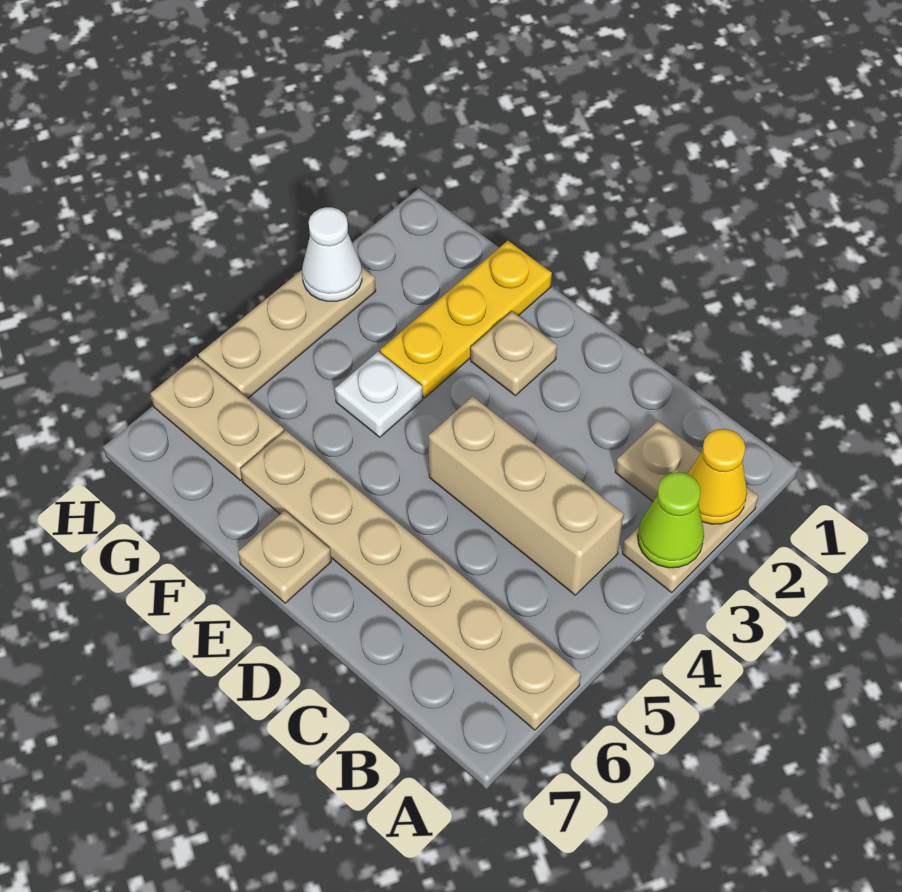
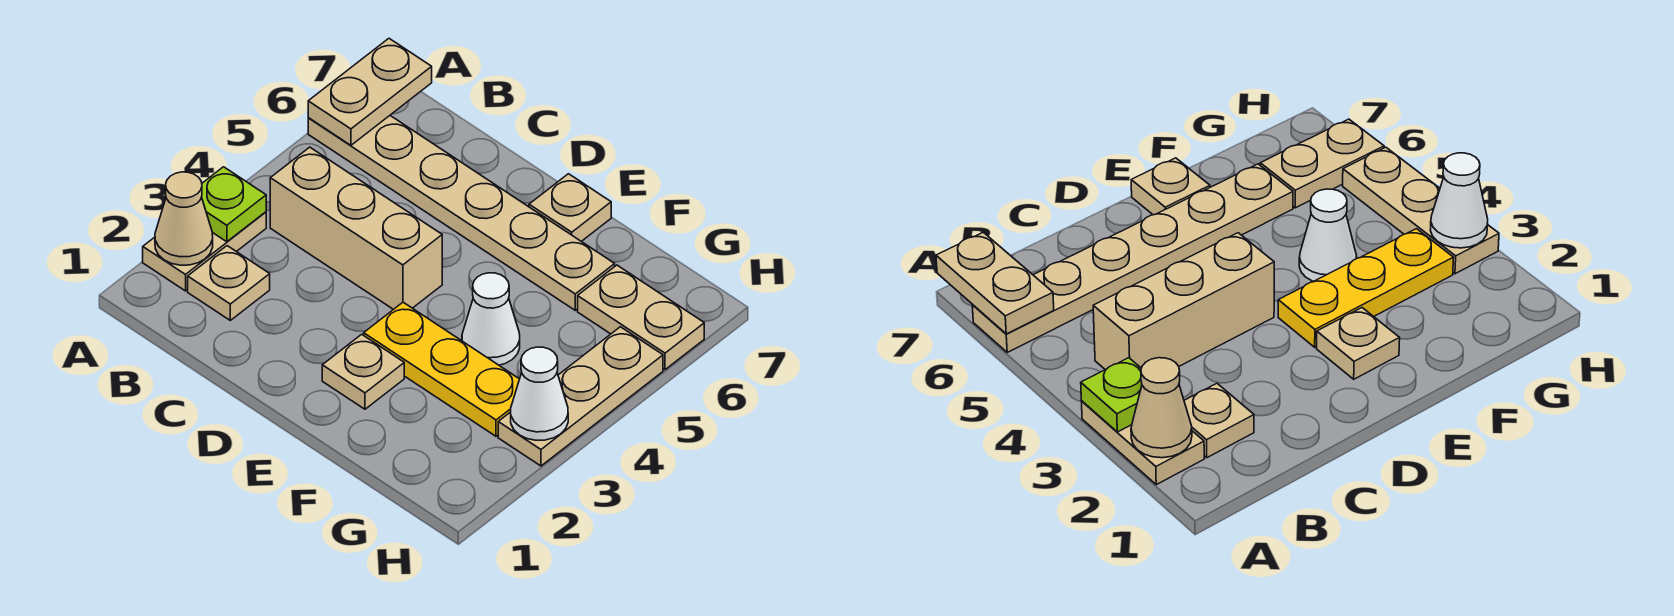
yellow cone A2 level 2 -> tan cone A2 level 2
lime cone A3 level 2 -> lime plate A3 level 2
none -> tan plate A6:A7 level 2
yellow plate F1:F3 level 1 -> yellow plate E3:G3 level 1
white plate F4 level 1 -> white cone F4 level 1

